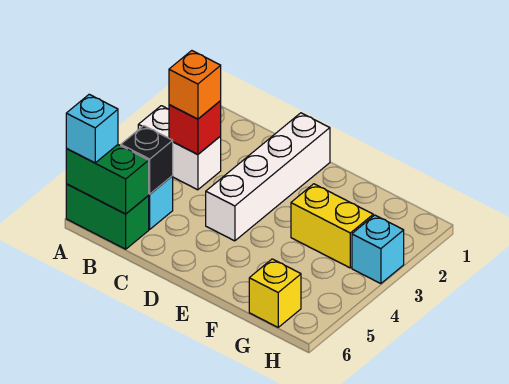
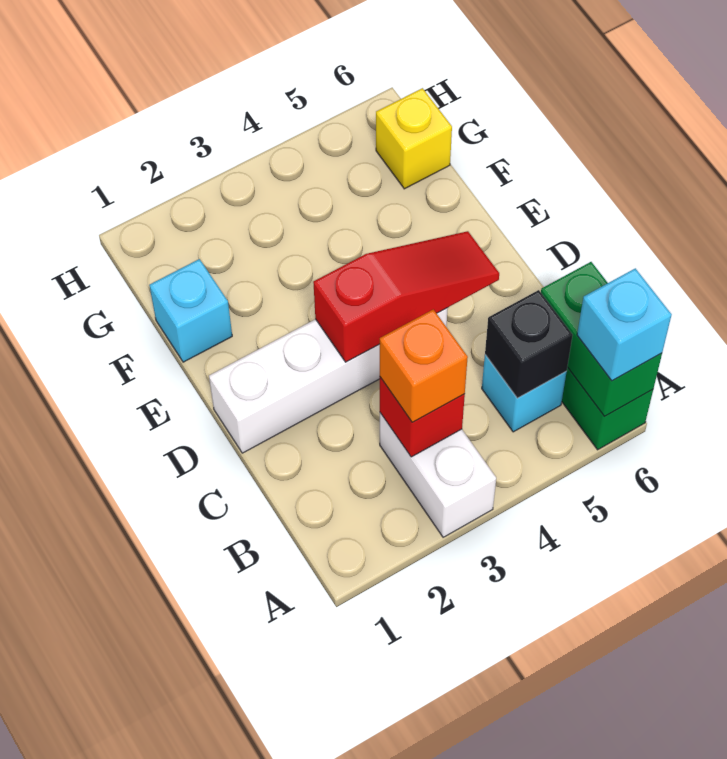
none -> red slope D3:D5 level 2 top 3
yellow brick F3:G3 level 1 -> none
cyan brick H3 level 1 -> cyan brick F1 level 1

